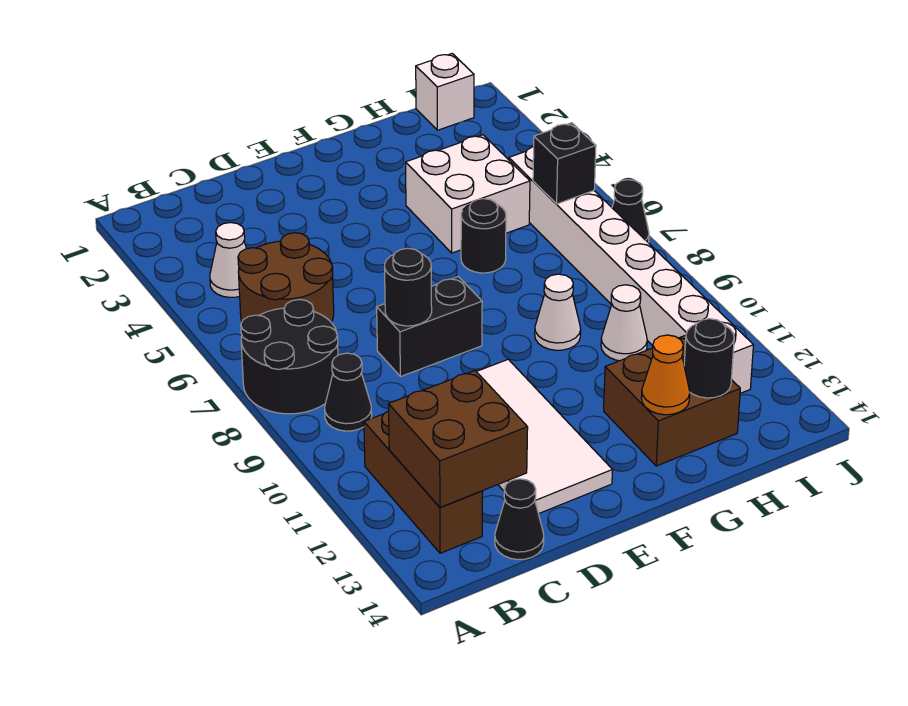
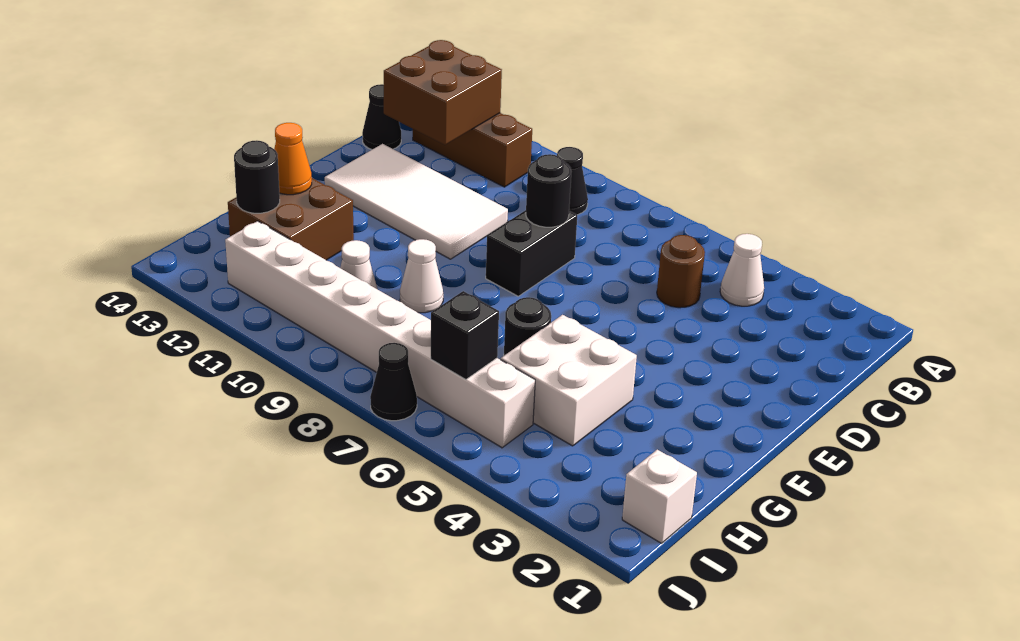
black round brick A7:B8 level 1 -> none
brown round brick B5:C6 level 1 -> brown round brick C5 level 1

